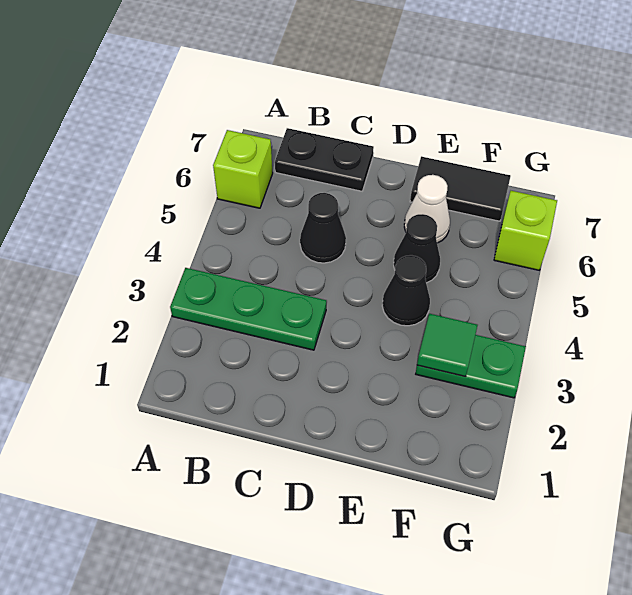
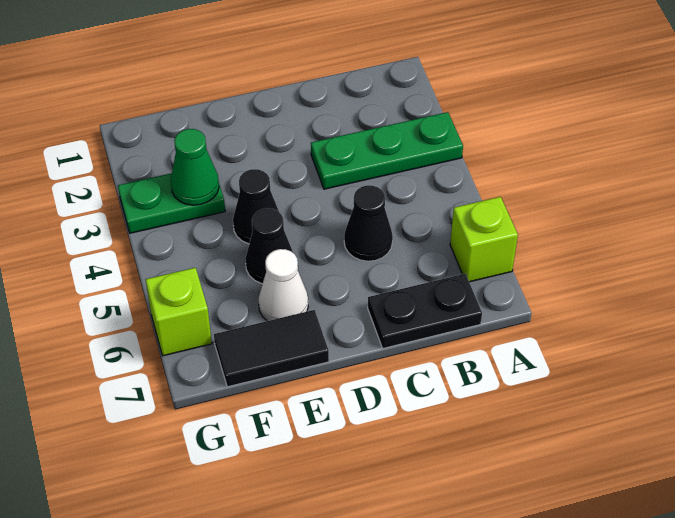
green tile F3 level 2 -> green cone F3 level 2

